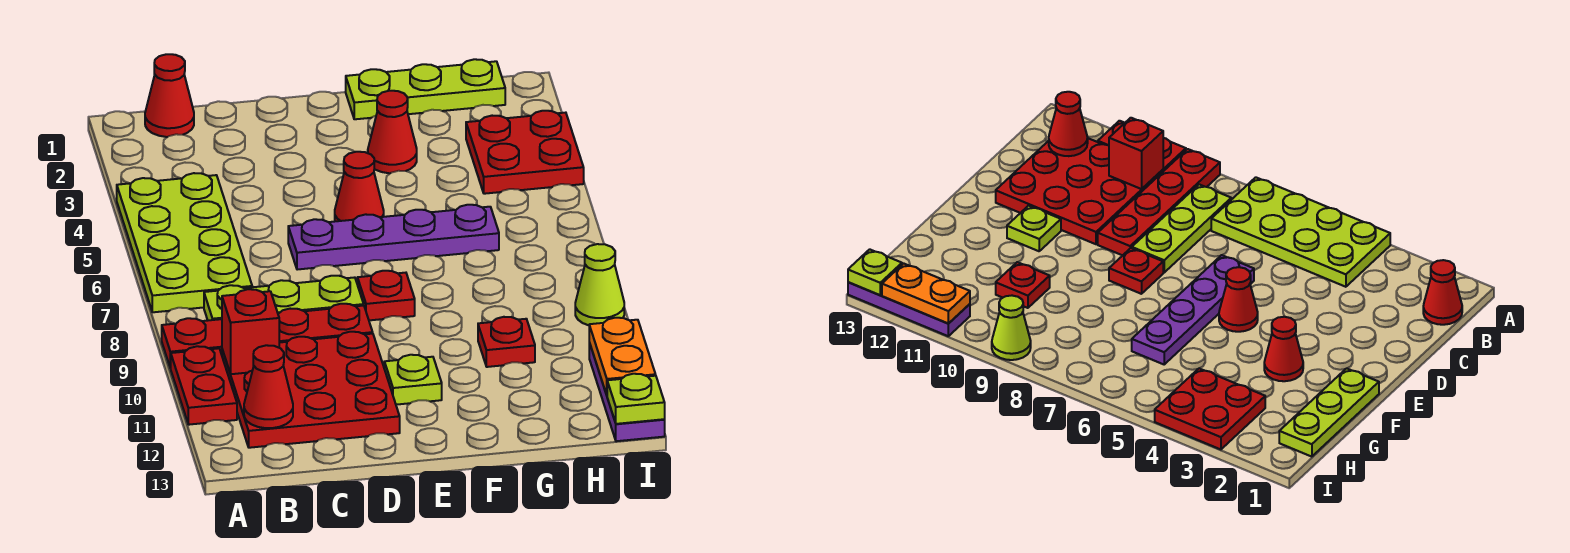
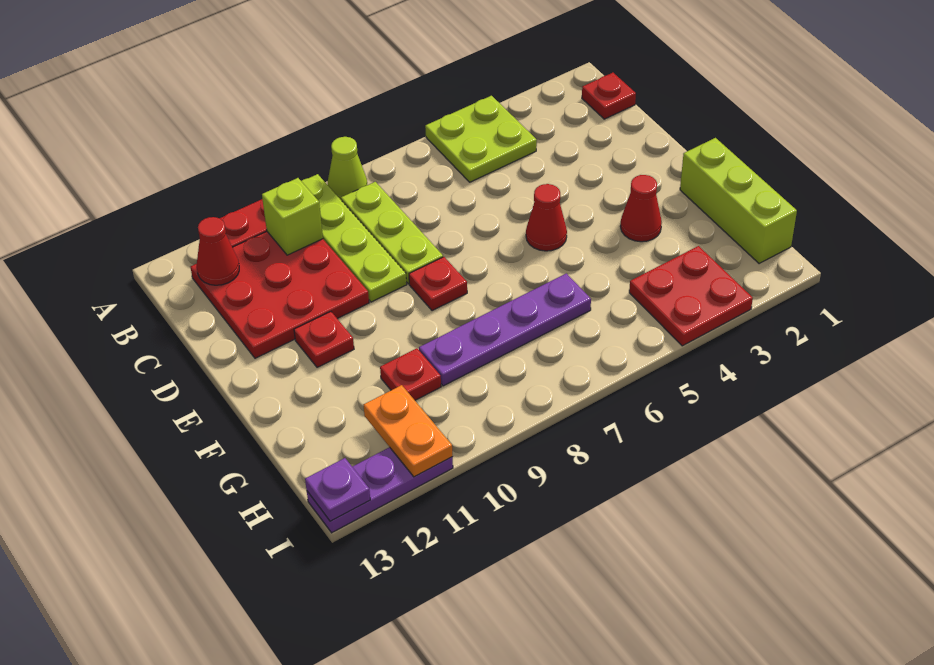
lime plate A4:B7 level 1 -> lime plate A4:B5 level 1
red plate A9:D9 level 1 -> lime plate A9:D9 level 1
red cone B1 level 1 -> red plate B1 level 1
red brick B10 level 2 -> lime brick B10 level 2
purple plate D6:G6 level 1 -> purple plate G6:G9 level 1
lime plate E11 level 1 -> red plate E11 level 1
lime plate F1:H1 level 1 -> lime brick F1:H1 level 1
lime cone I9 level 1 -> lime cone A8 level 1
orange plate I11:I12 level 2 -> orange plate H11:I11 level 2
lime plate I13 level 2 -> purple plate I13 level 2

